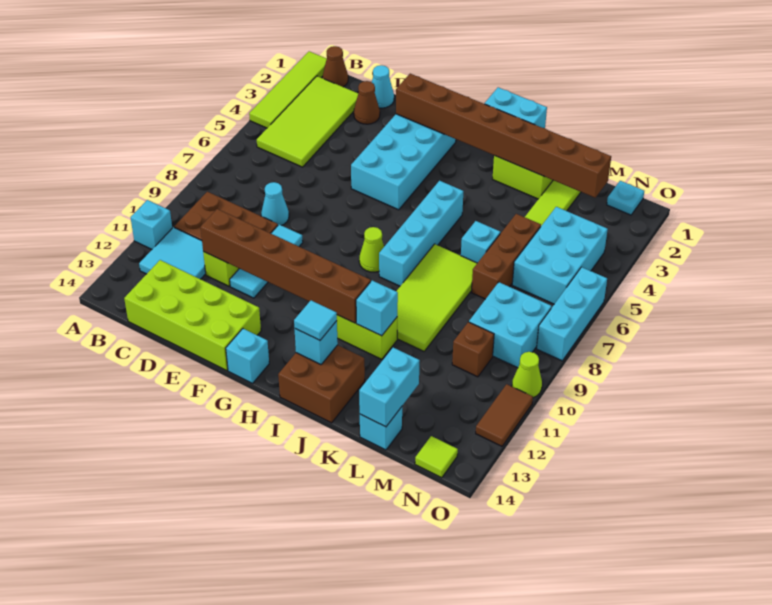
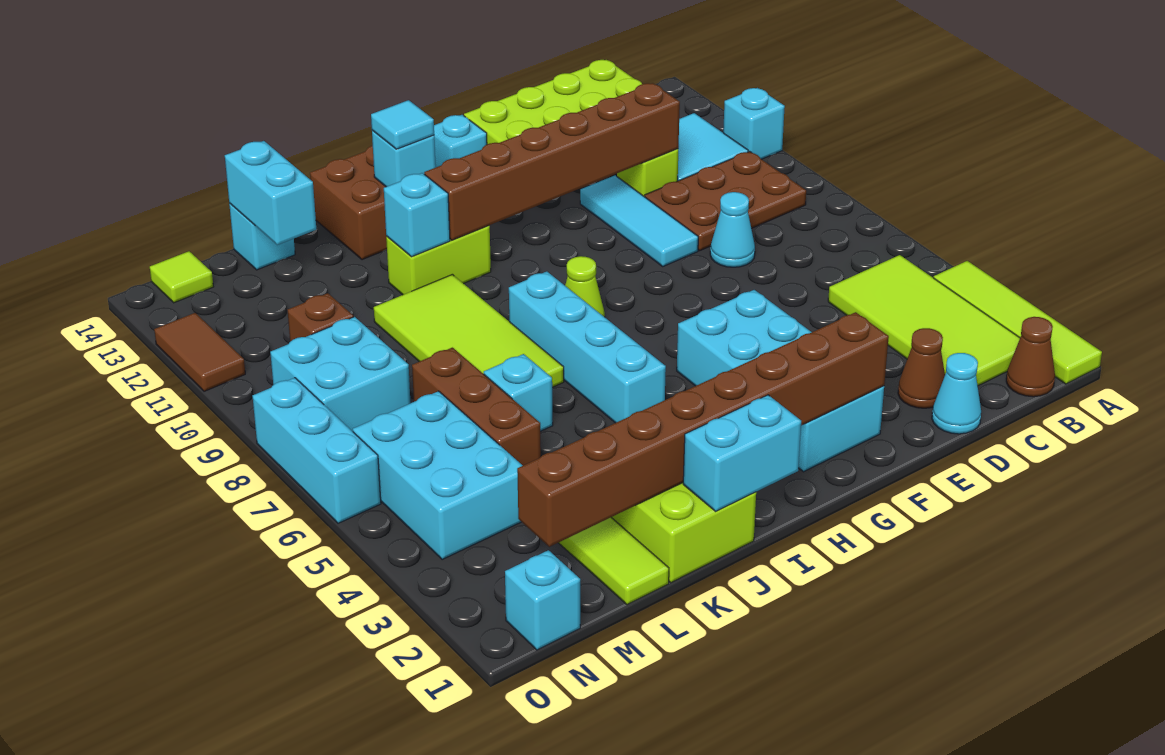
cyan plate N1 level 1 -> cyan brick N1 level 1
lime cone O10 level 1 -> none

